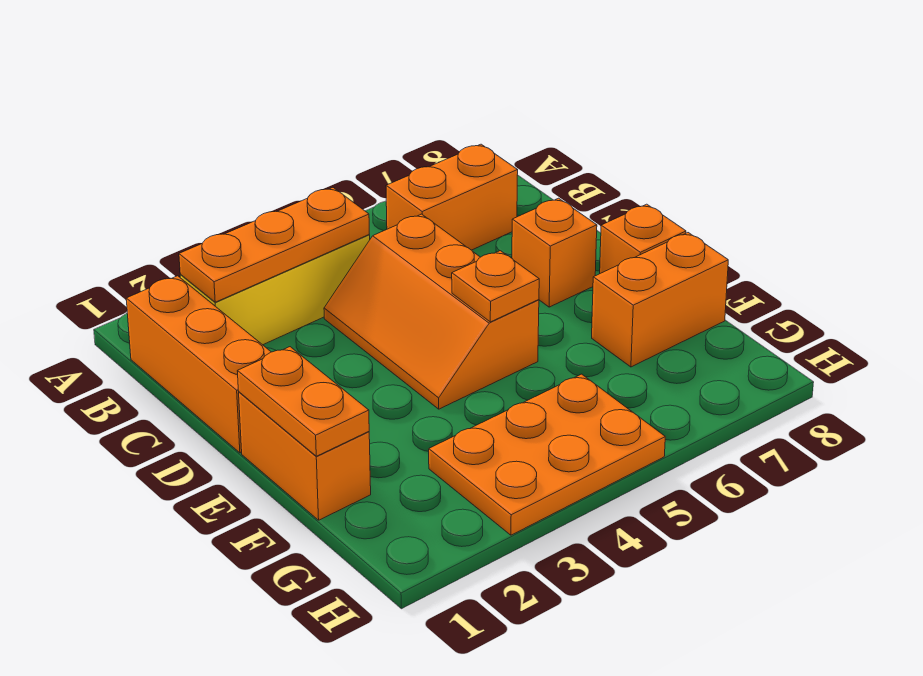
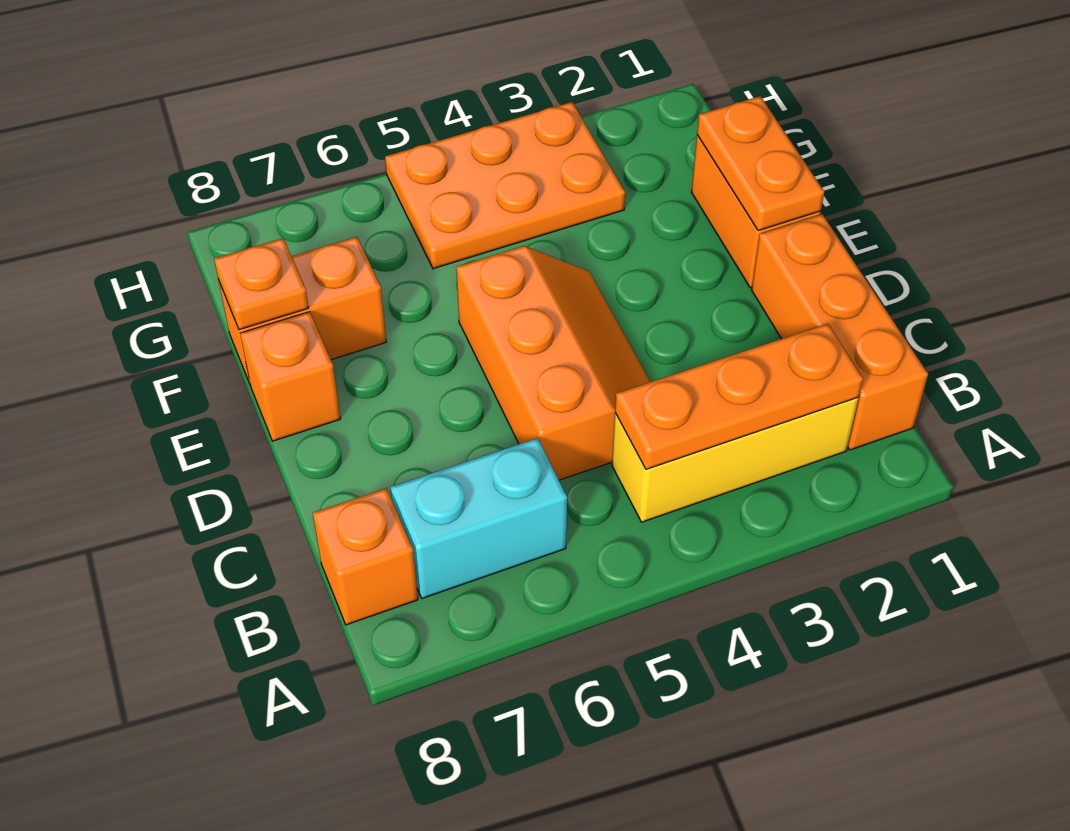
orange brick B6:B7 level 1 -> cyan brick B6:B7 level 1
orange brick D7 level 1 -> orange brick B8 level 1
orange plate E5 level 2 -> orange plate F8 level 2

